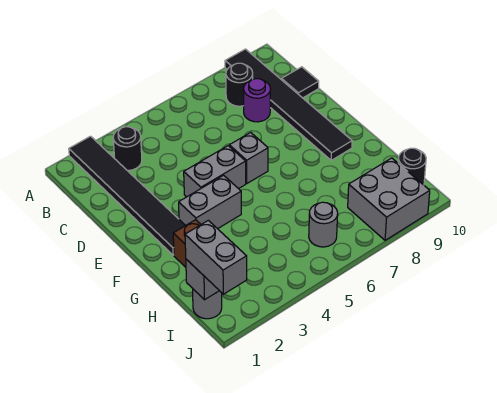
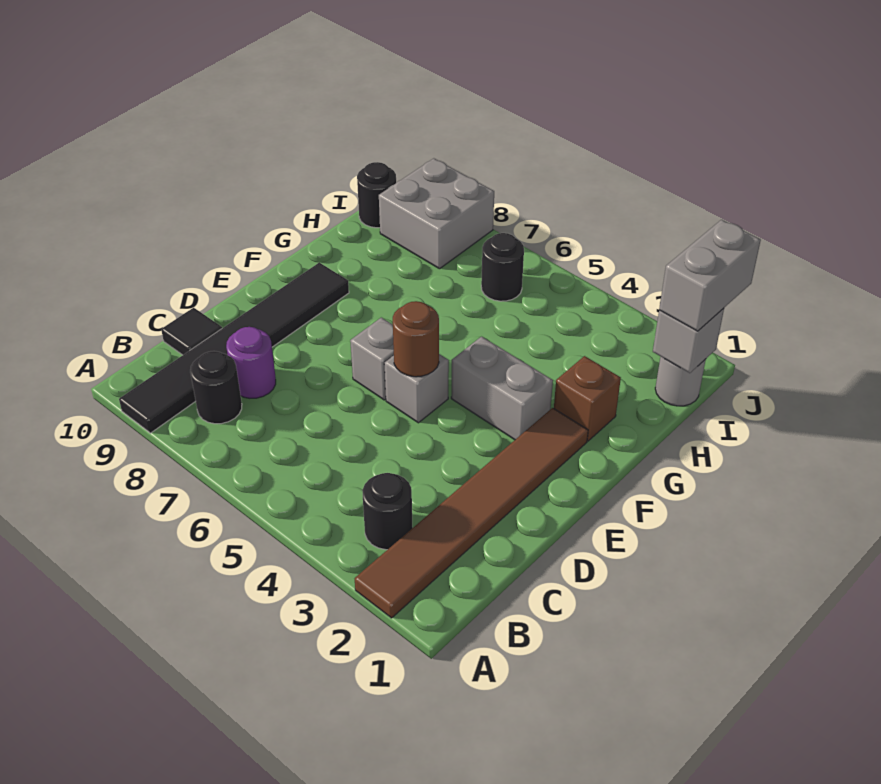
black tile A2:F2 level 1 -> brown tile A2:F2 level 1
grey brick E4:E5 level 1 -> grey brick E5 level 1
none -> brown round brick E5 level 2
grey round brick I6 level 1 -> black round brick I6 level 1

